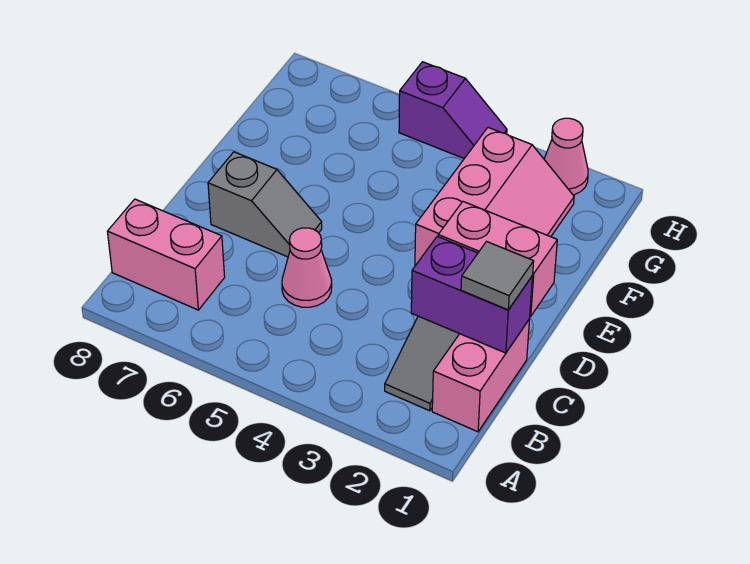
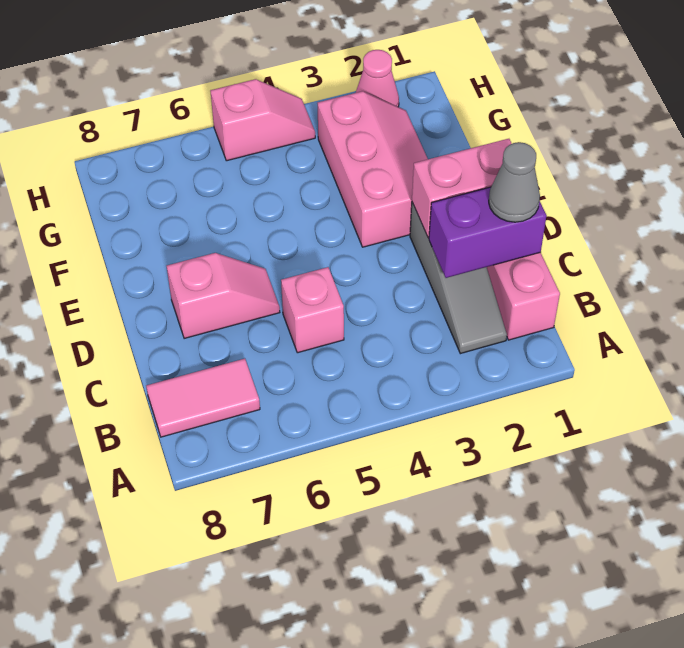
pink brick B7:B8 level 1 -> pink tile B7:B8 level 1
grey tile C1 level 3 -> grey cone C1 level 3
pink cone C5 level 1 -> pink brick C5 level 1
grey slope D6:D7 level 1 top 7 -> pink slope D6:D7 level 1 top 7
purple slope H4:H5 level 1 top 5 -> pink slope H4:H5 level 1 top 5

